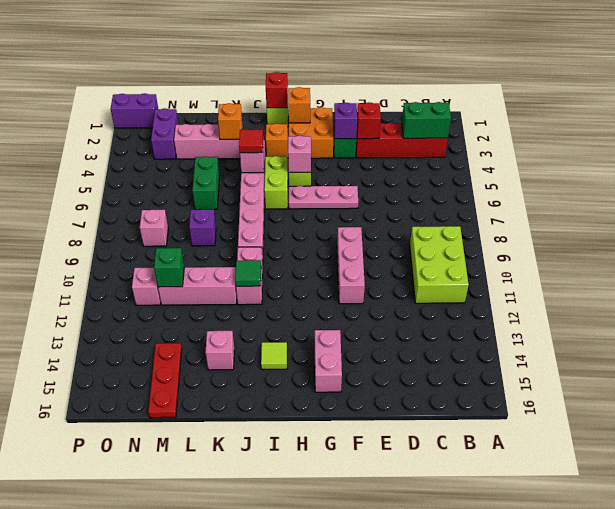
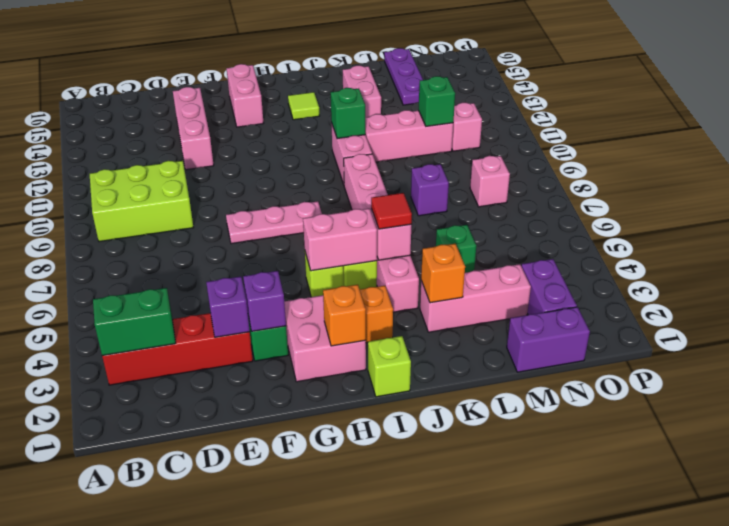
lime brick B9:C11 level 1 -> lime brick B9:D10 level 1
red brick E3 level 2 -> purple brick E3 level 2
pink plate F6:H6 level 1 -> pink plate F8:H8 level 1
pink brick F9:F11 level 1 -> pink brick E12:E14 level 1
orange brick G2:H3 level 1 -> pink brick G2:H3 level 1
pink brick H5 level 2 -> pink brick H5:I5 level 2
red brick I1 level 2 -> none
green tile J11 level 2 -> green brick J11 level 2
pink brick K14 level 1 -> pink brick K13:K14 level 1
green brick L5:L6 level 1 -> green brick L5 level 1
red plate M14:M16 level 1 -> purple plate M14:M16 level 1
purple brick O1:P1 level 1 -> purple brick M1:N1 level 1

